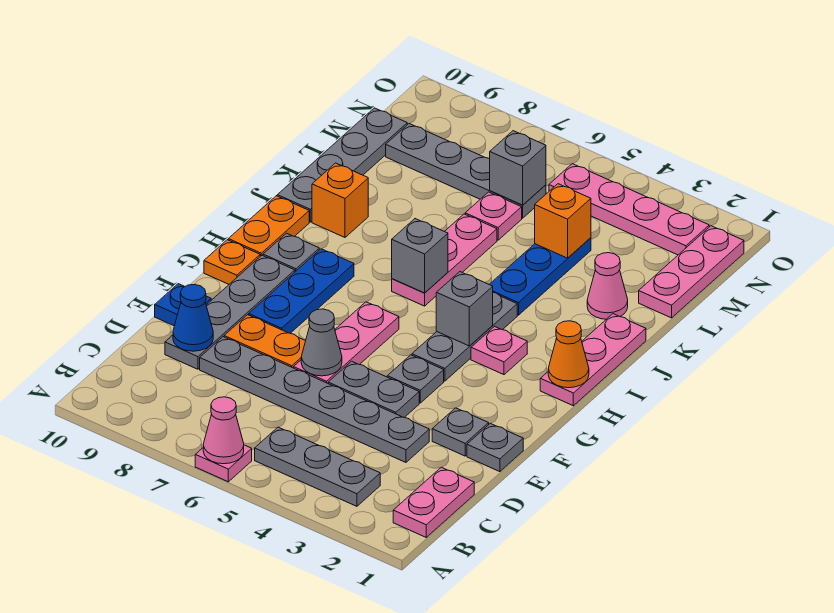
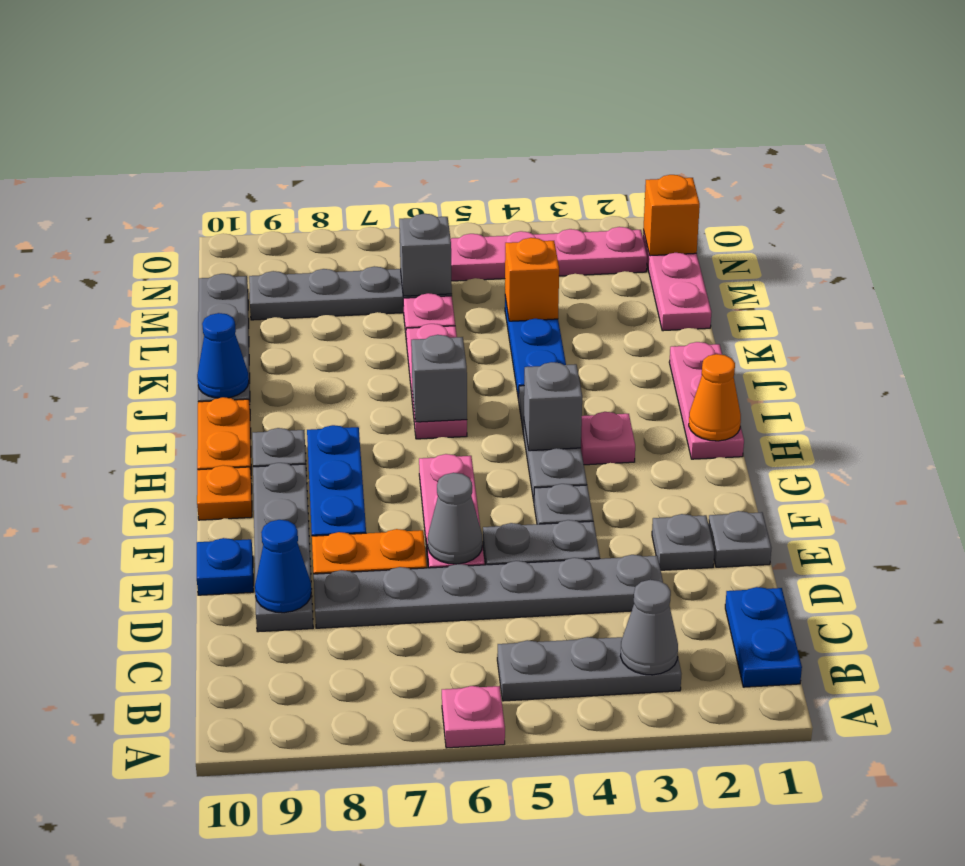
pink cone A6 level 2 -> none
pink plate B1:C1 level 1 -> blue plate B1:C1 level 1
none -> grey cone B3 level 2
orange brick J9 level 1 -> orange brick N1 level 2
none -> blue cone J10 level 2
pink cone K2 level 1 -> none

